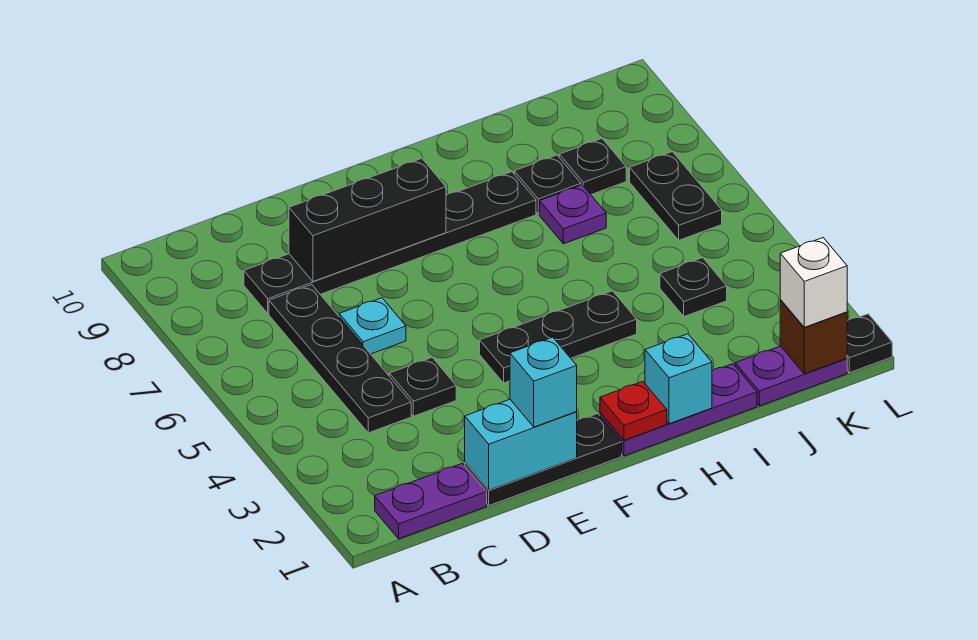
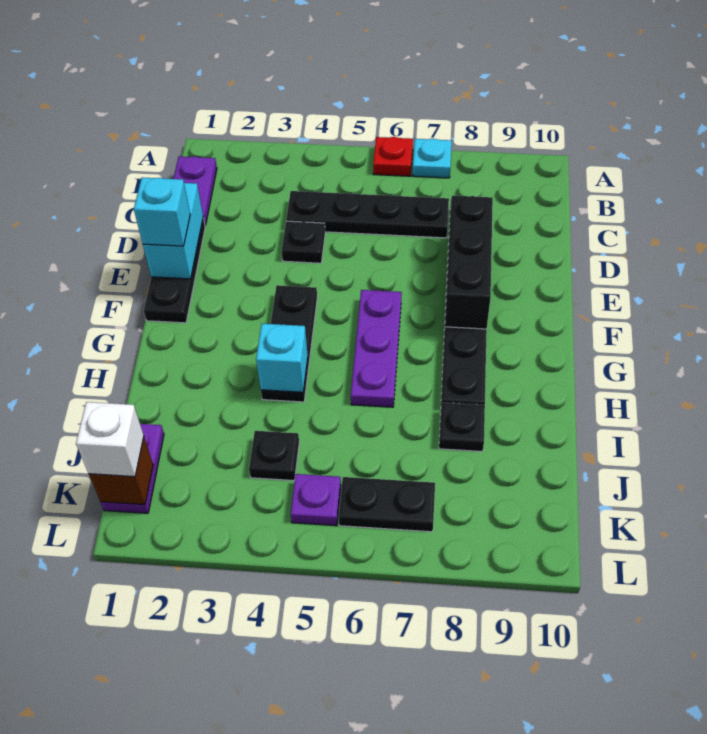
cyan plate D6 level 1 -> cyan plate A7 level 1
purple plate G1:I1 level 1 -> purple plate F6:H6 level 1
red plate G1 level 2 -> red plate A6 level 1
cyan brick H1 level 2 -> cyan brick H4 level 2
purple plate I7 level 1 -> purple plate K5 level 1
black plate J8 level 1 -> none
black plate L1 level 1 -> none

